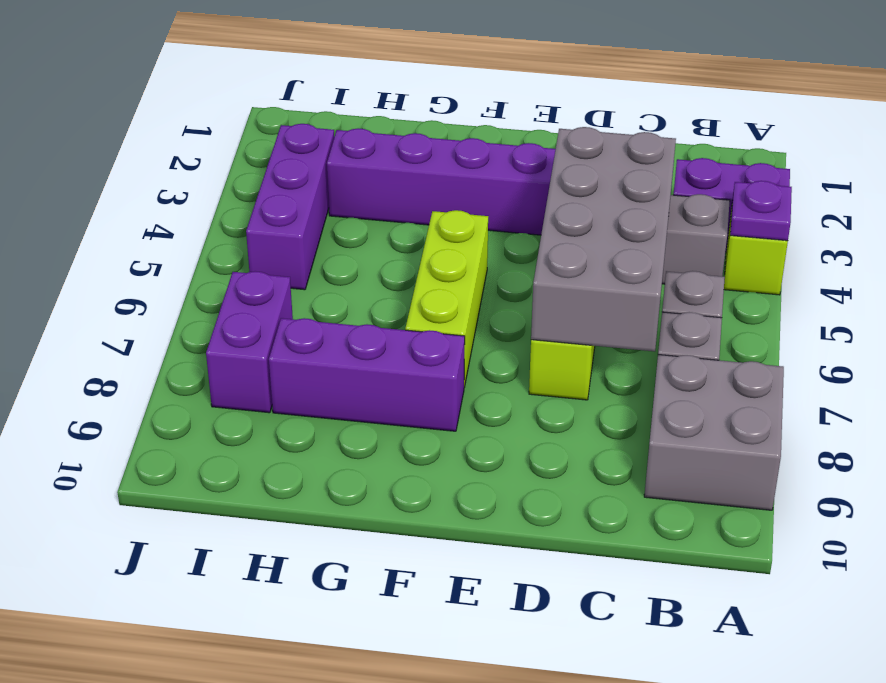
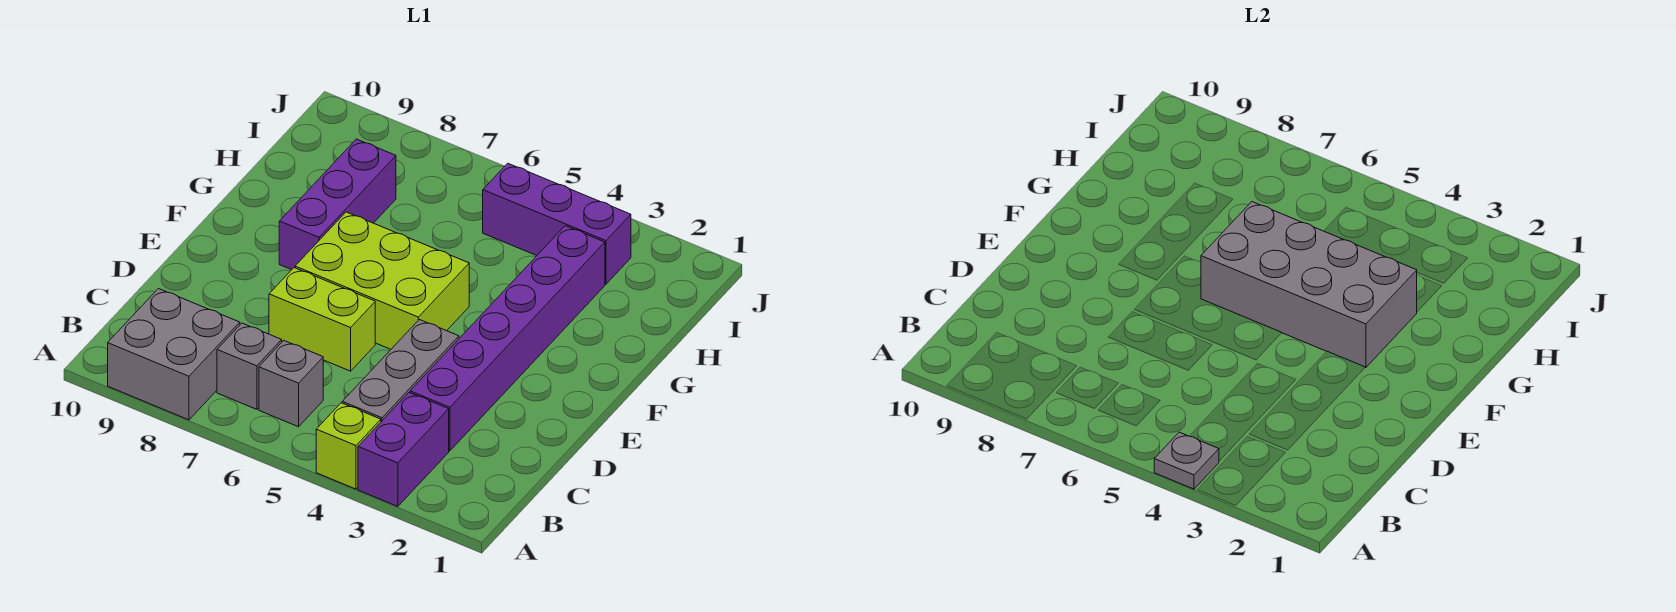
purple plate A4 level 2 -> grey plate A4 level 2
grey brick C4:D7 level 2 -> grey brick F3:G6 level 2
lime brick F5:F7 level 1 -> lime brick E5:F7 level 1
purple brick I7:I8 level 1 -> none

